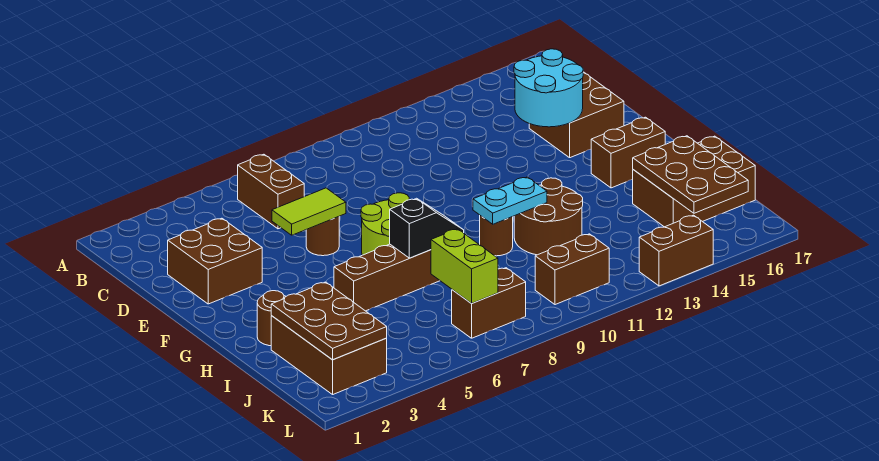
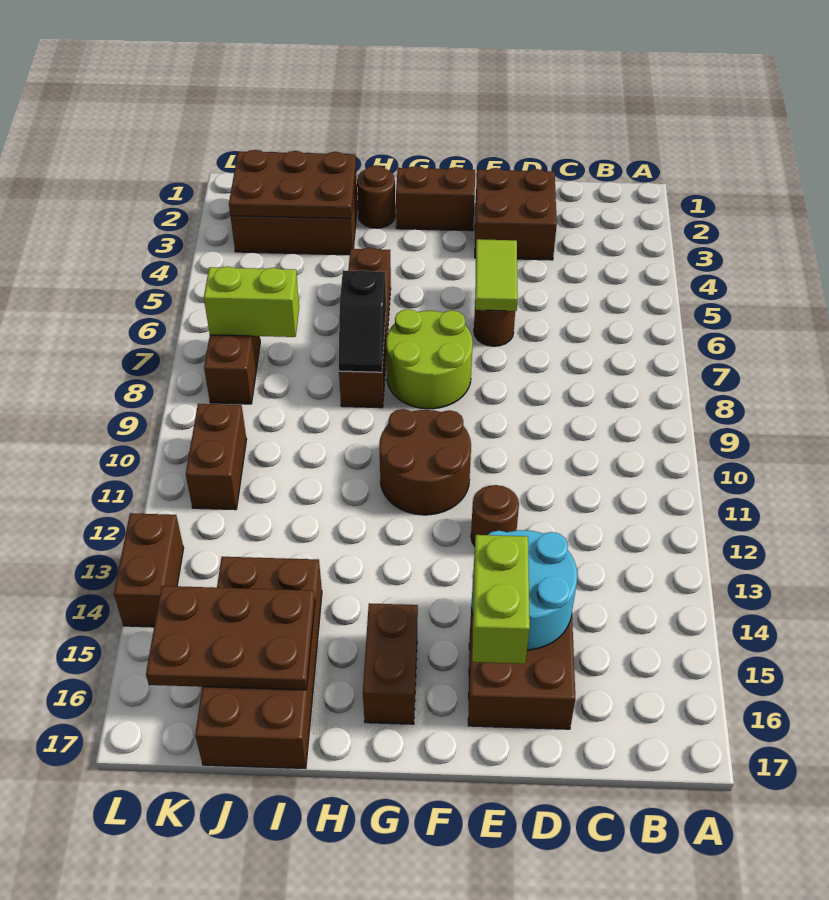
brown brick B6:C6 level 1 -> brown brick F2:G2 level 1
none -> lime brick E15:E16 level 3
brown round brick H10 level 1 -> brown round brick E12 level 1
cyan plate H10:H11 level 2 -> none
brown round brick H11:I12 level 1 -> brown round brick F10:G11 level 1
brown brick I15:J17 level 1 -> brown brick I14:J17 level 1

